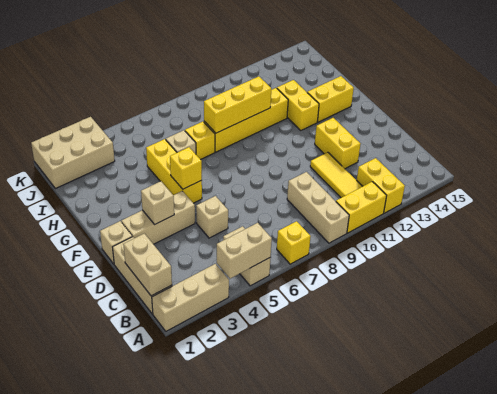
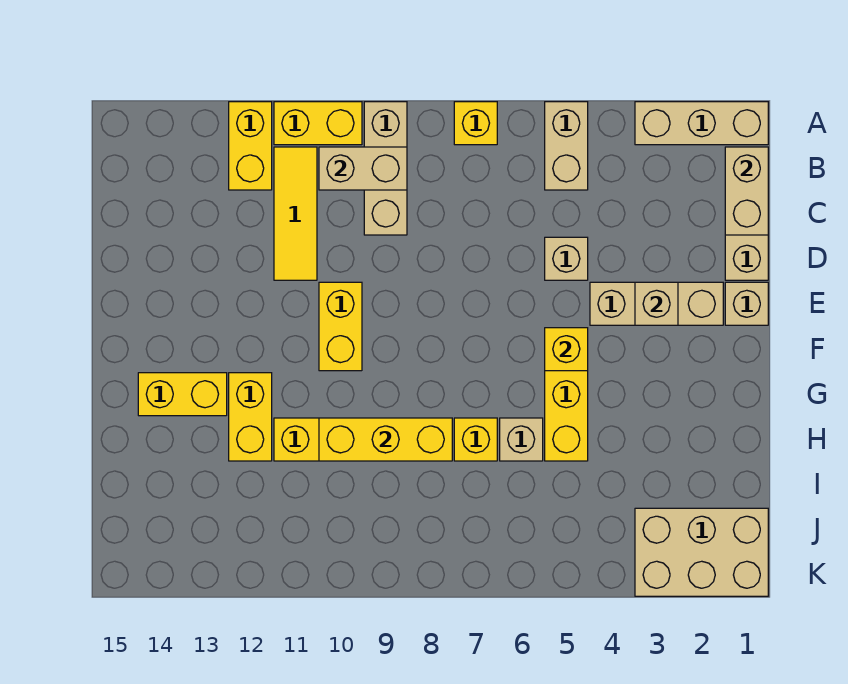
tan brick A4:A5 level 2 -> tan brick B9:B10 level 2
yellow brick D12:E12 level 1 -> yellow brick E10:F10 level 1

